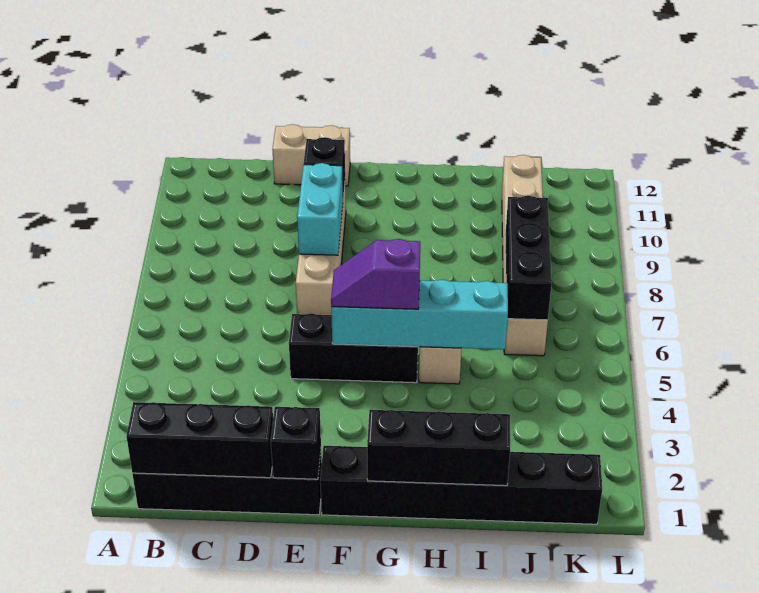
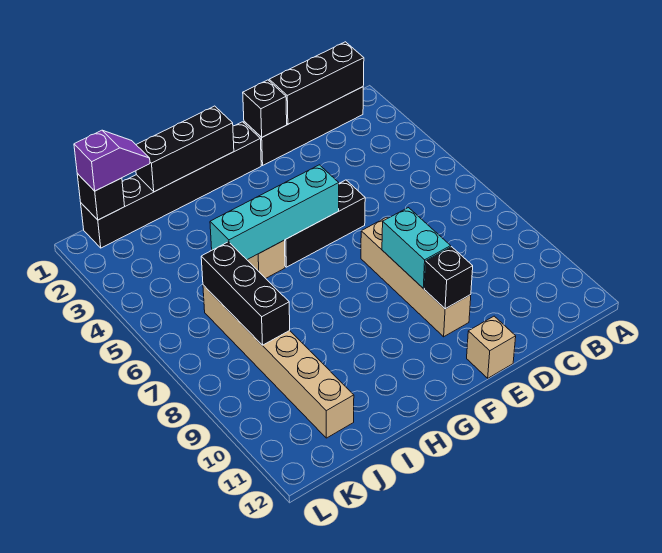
tan brick D12:E12 level 1 -> tan brick E12 level 1
purple slope F5:G5 level 3 top G -> purple slope J1:K1 level 3 top K
none -> black brick K1 level 2

